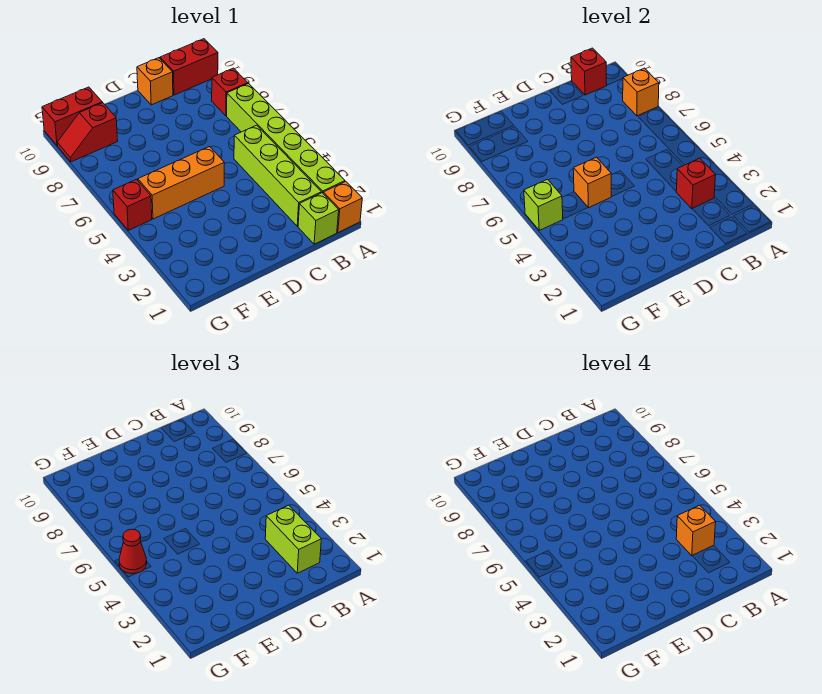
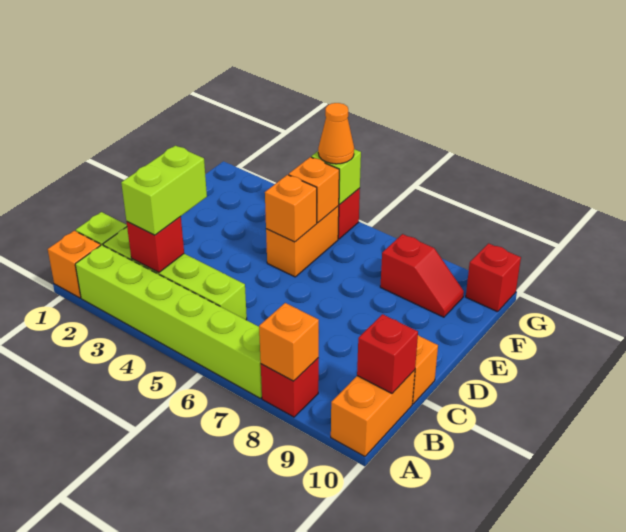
red brick A10:B10 level 1 -> orange brick A10:B10 level 1
lime brick B2:B3 level 3 -> lime brick B3:C3 level 3
orange brick B3 level 4 -> orange brick F5 level 2
orange brick D5:F5 level 1 -> orange brick E5:F5 level 1
red slope F9:G9 level 1 top F -> red slope F8:F9 level 1 top 8
red brick F10:G10 level 1 -> red brick G10 level 1
red cone G5 level 3 -> orange cone G5 level 3

